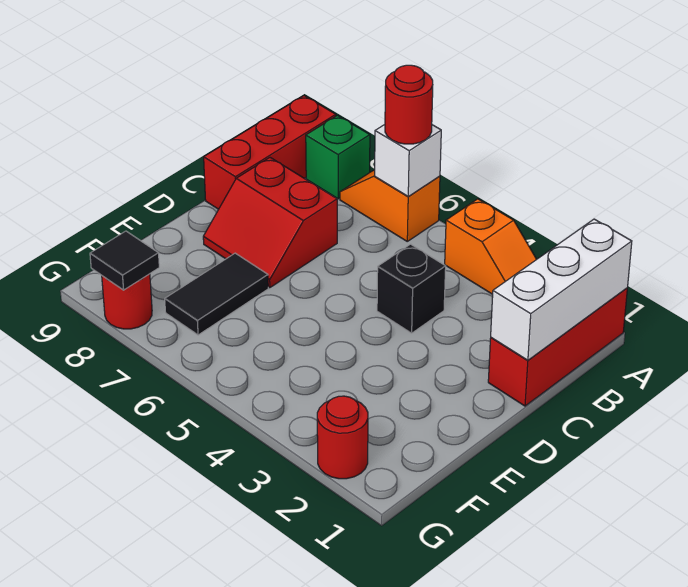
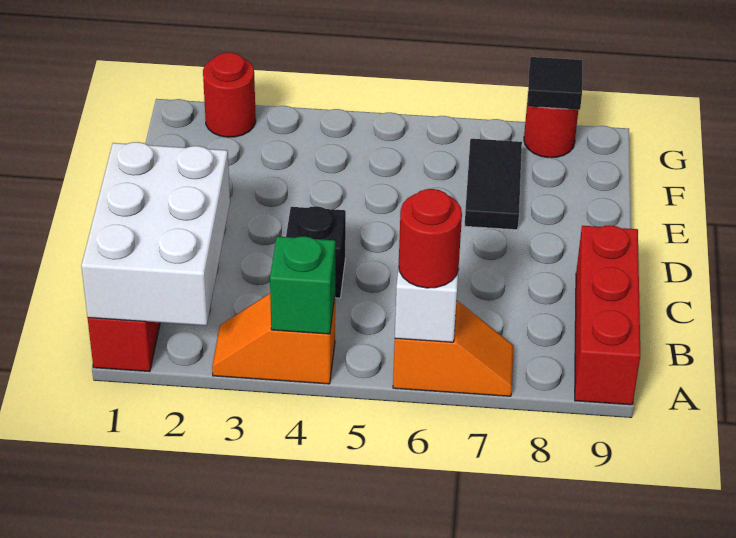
white brick A1:C1 level 2 -> white brick A1:C2 level 2
green brick A8 level 1 -> green brick A4 level 2
red slope C7:D8 level 1 top C -> none

